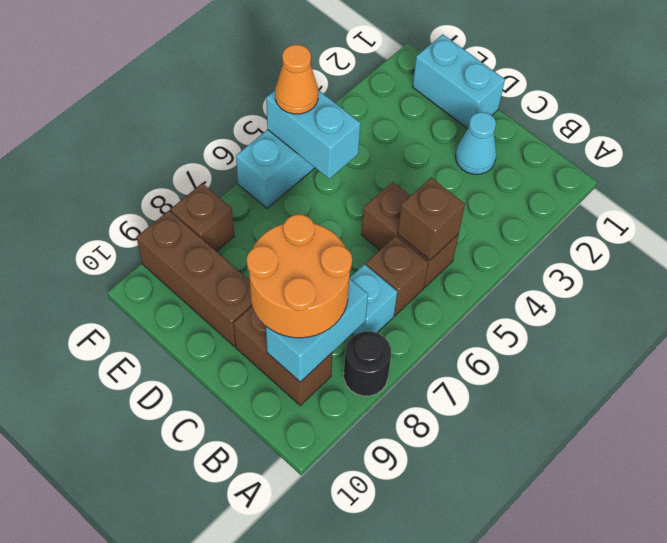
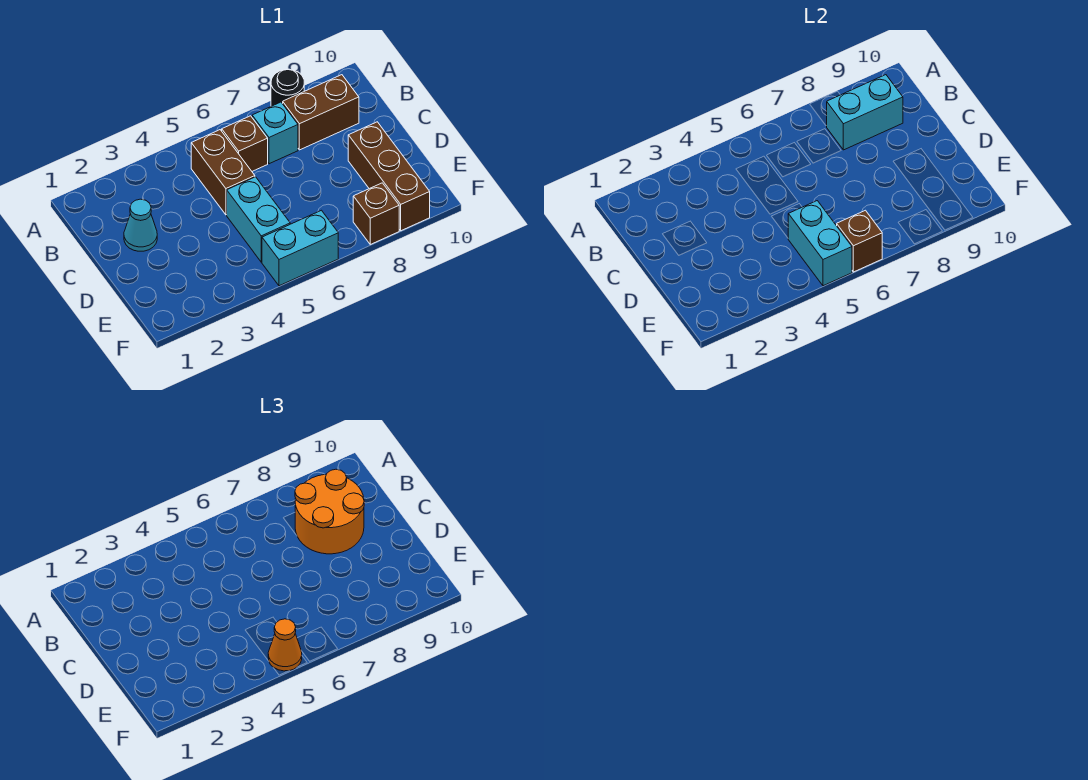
brown brick B5 level 2 -> brown brick F6 level 2
brown brick B9:C9 level 1 -> brown brick B8:B9 level 1
cyan brick D1:E1 level 1 -> cyan brick D5:E5 level 1

